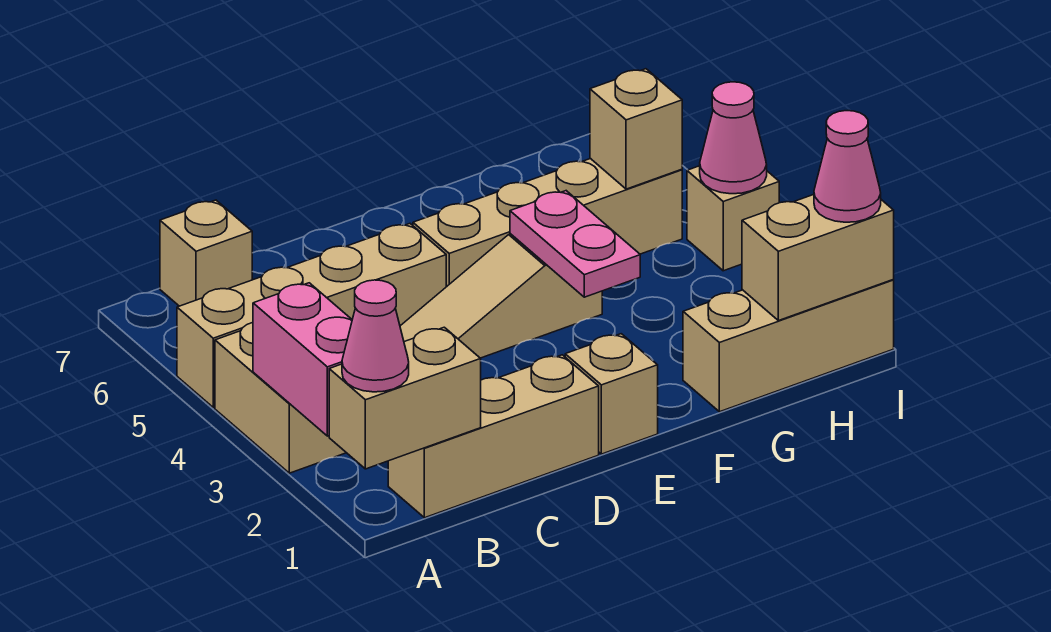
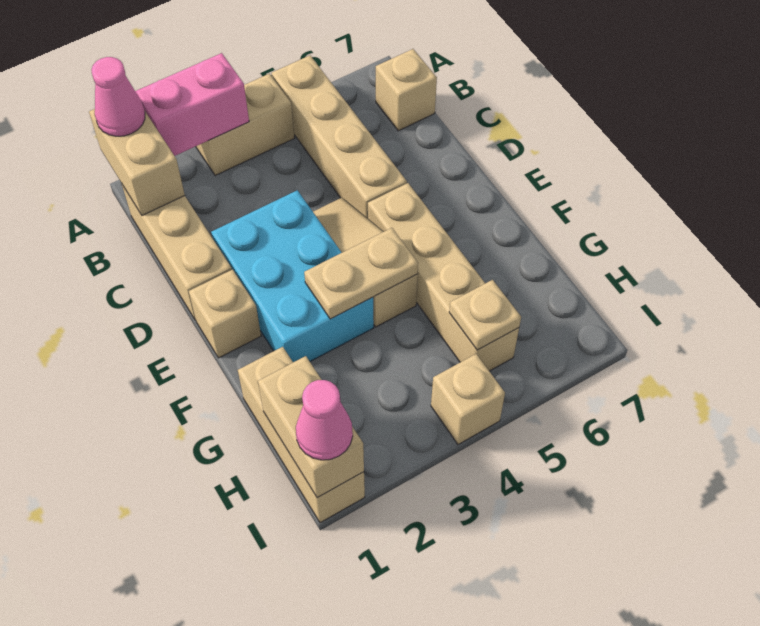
none -> cyan brick D2:F3 level 1
pink plate F3:F4 level 2 -> tan plate F3:F4 level 2
tan brick H5 level 2 -> tan plate H5 level 2
pink cone I4 level 2 -> none

